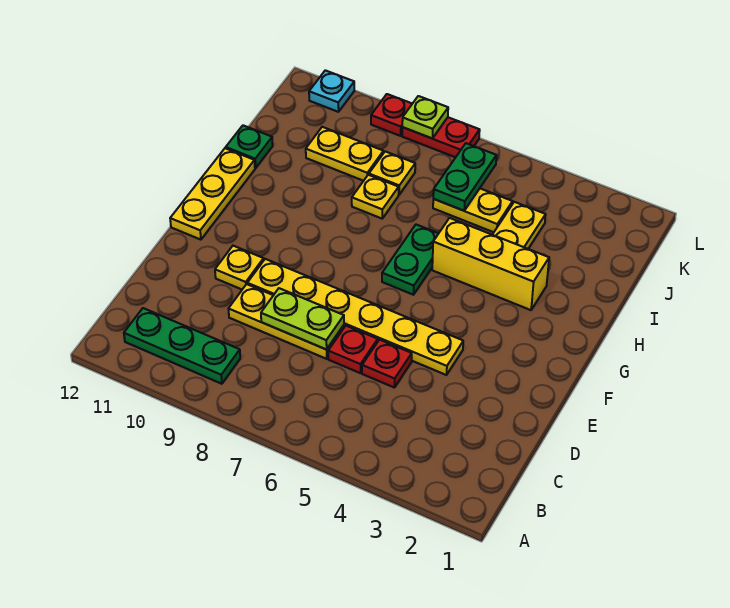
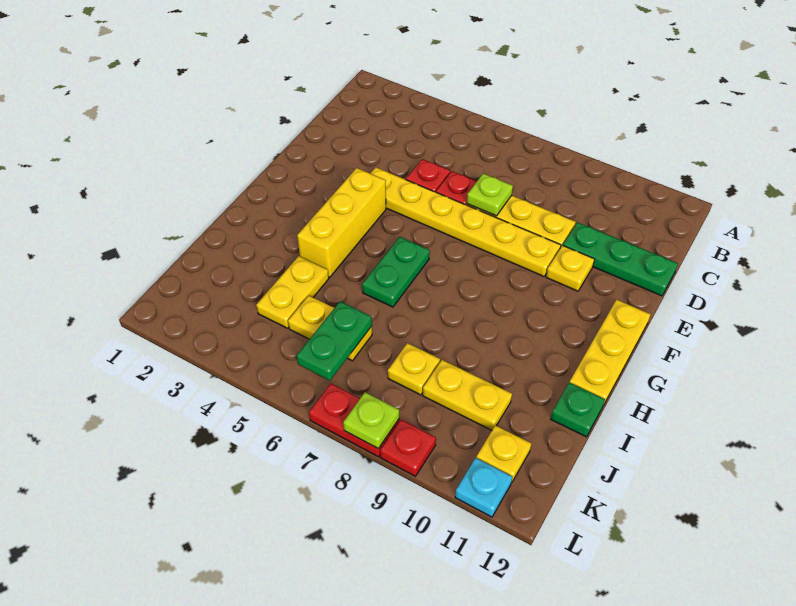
green plate B9:B11 level 1 -> green plate D10:D12 level 1
lime plate D7:D8 level 2 -> lime plate D7 level 2
yellow brick H3:H5 level 1 -> yellow brick F4:H4 level 1
yellow plate I8 level 1 -> yellow plate K11 level 1

